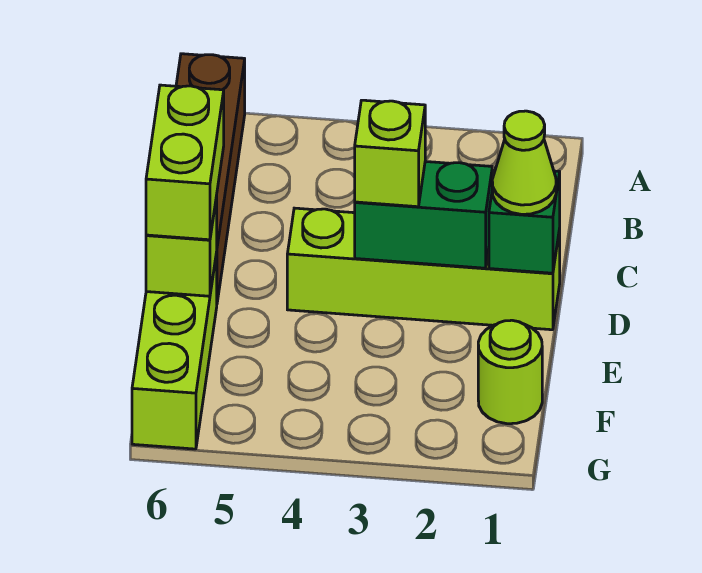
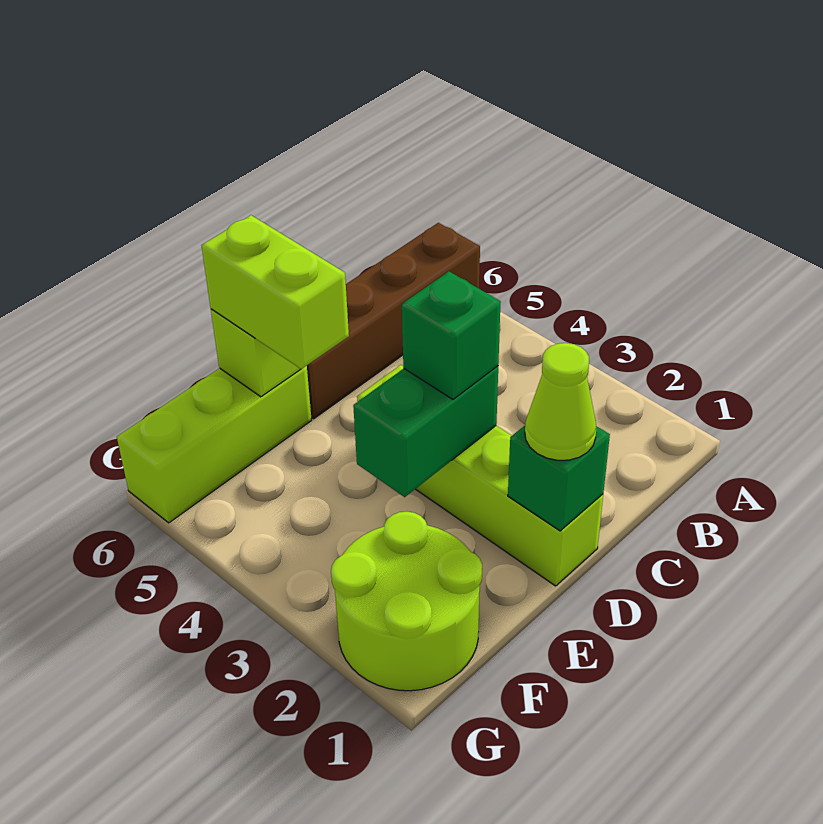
green brick D2:D3 level 2 -> green brick D3:E3 level 2
lime brick D3 level 3 -> green brick D3 level 3
lime brick D6:E6 level 3 -> lime brick E5:E6 level 3
lime round brick F1 level 1 -> lime round brick F1:G2 level 1

